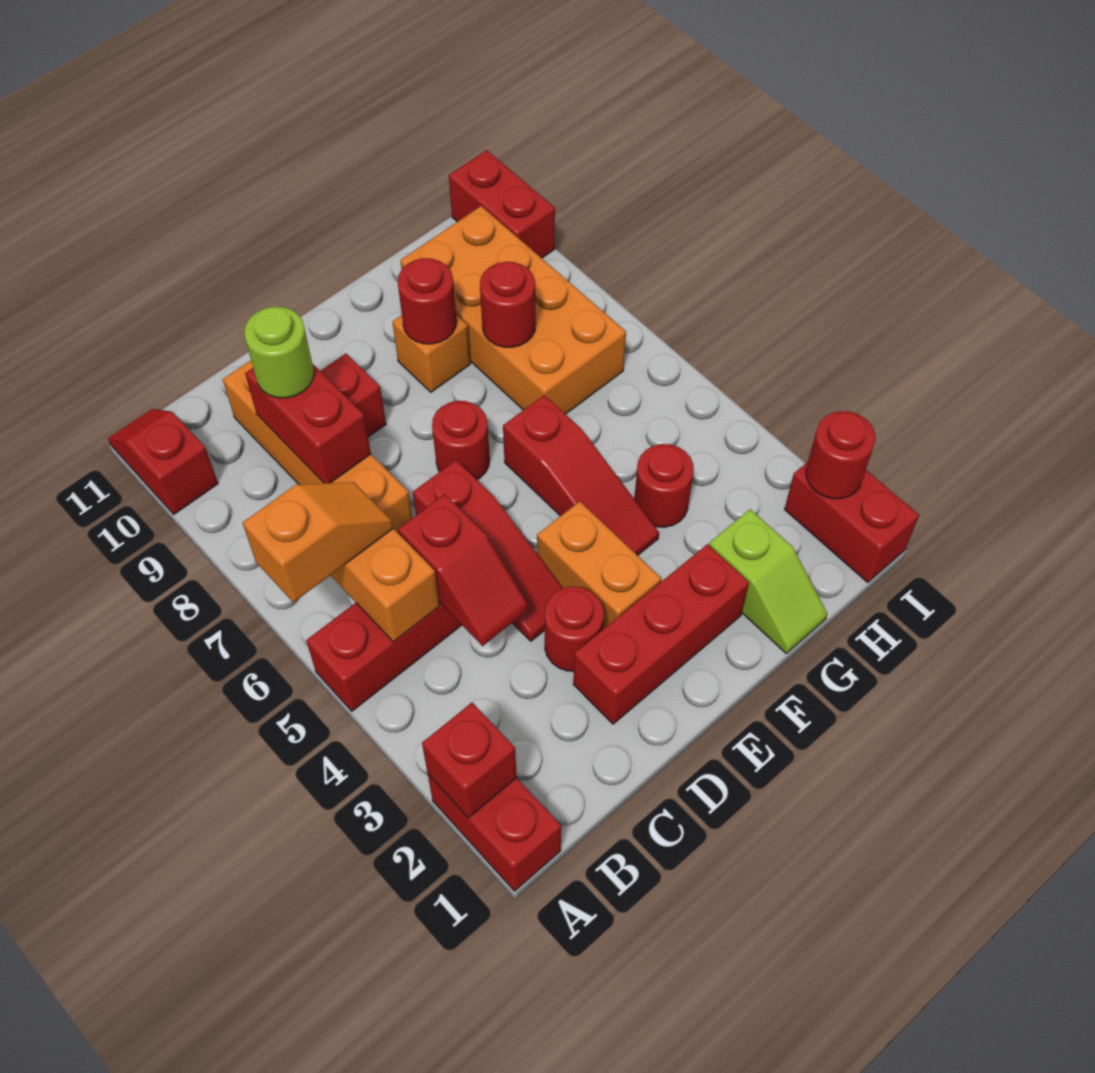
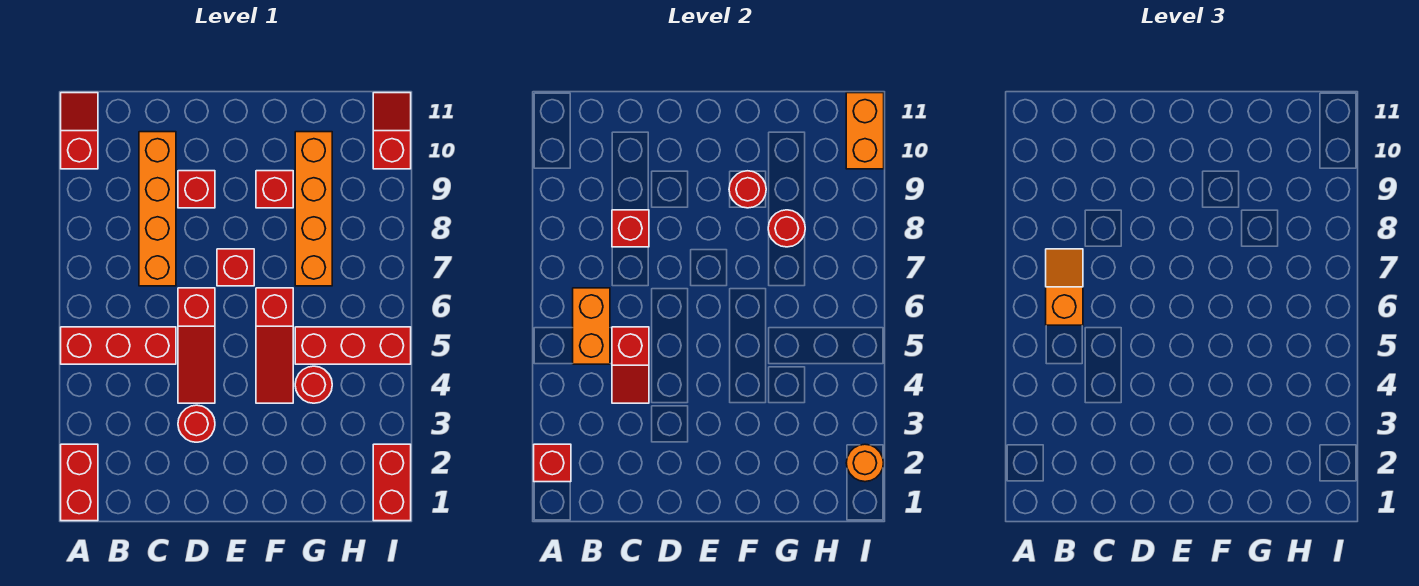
orange slope A6:B6 level 3 top A -> orange slope B6:B7 level 3 top 6
red brick C8:C9 level 2 -> red brick C8 level 2
lime round brick C9 level 3 -> none
red brick D2:F2 level 1 -> red brick G5:I5 level 1
orange brick E3:E4 level 1 -> orange brick I10:I11 level 2
red round brick E7 level 1 -> red brick E7 level 1
orange brick F9 level 1 -> red brick F9 level 1
lime slope G1:G2 level 1 top 2 -> none
orange brick G7:H10 level 1 -> orange brick G7:G10 level 1
red round brick I2 level 2 -> orange round brick I2 level 2
red brick I10:I11 level 1 -> red slope I10:I11 level 1 top 10

